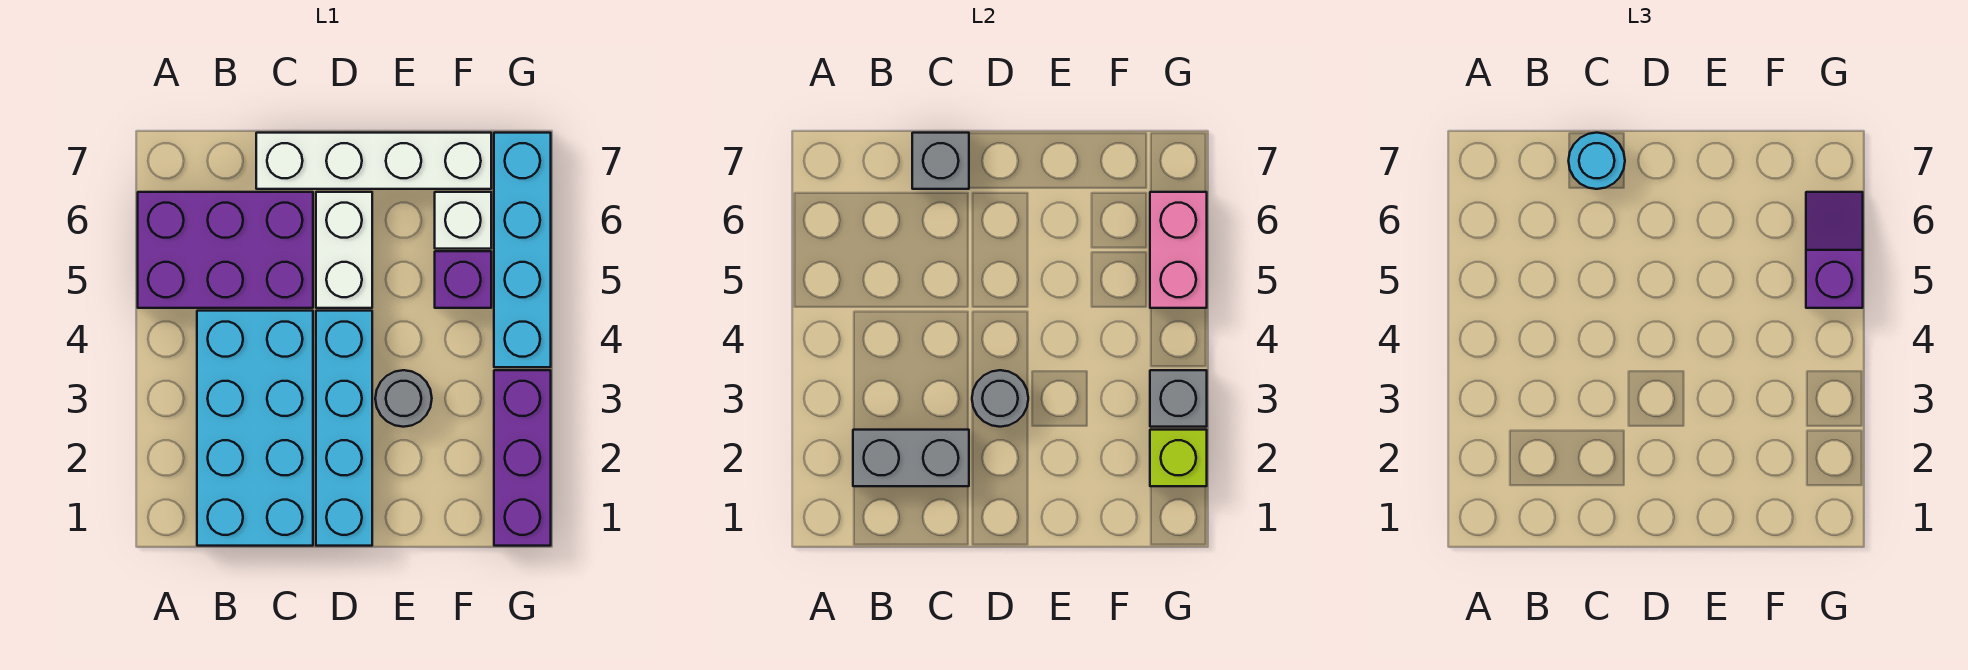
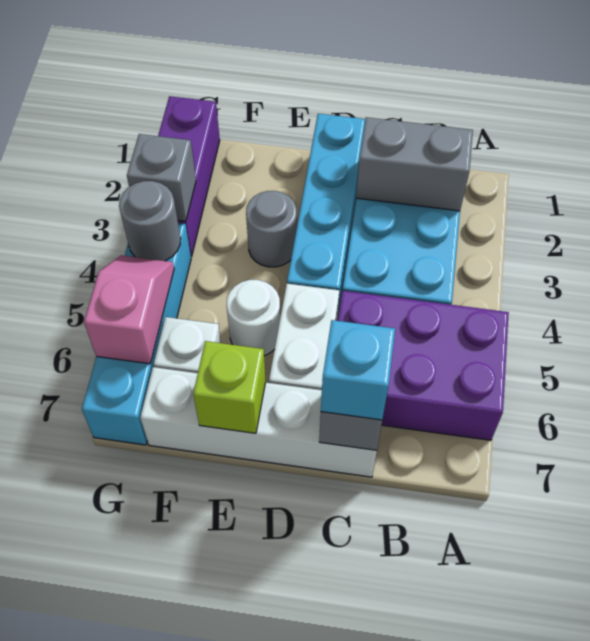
cyan round brick C7 level 3 -> cyan brick C7 level 3
grey round brick D3 level 2 -> grey round brick G4 level 2
none -> white round brick E5 level 1
purple brick F5 level 1 -> none
lime brick G2 level 2 -> lime brick E7 level 2
pink brick G5:G6 level 2 -> pink slope G5:G6 level 2 top 6
purple slope G5:G6 level 3 top 5 -> none

